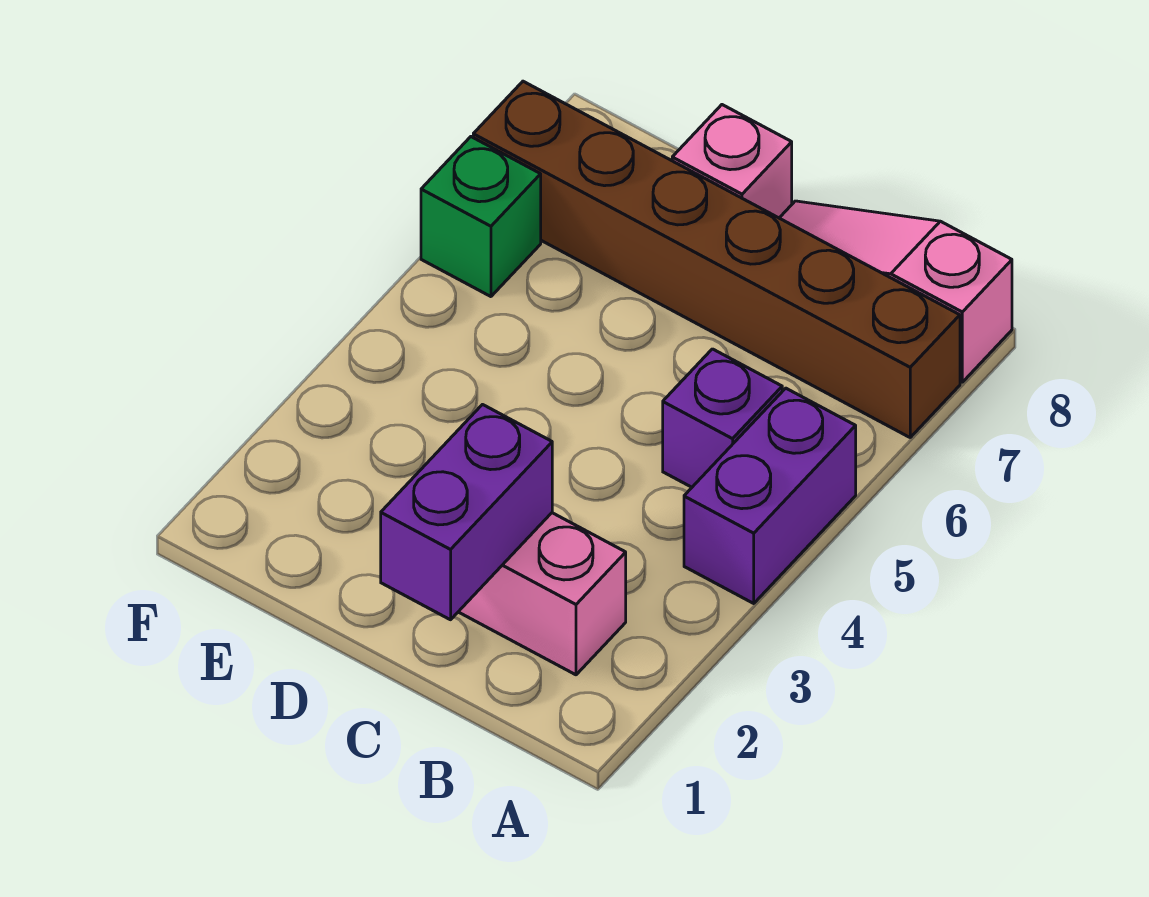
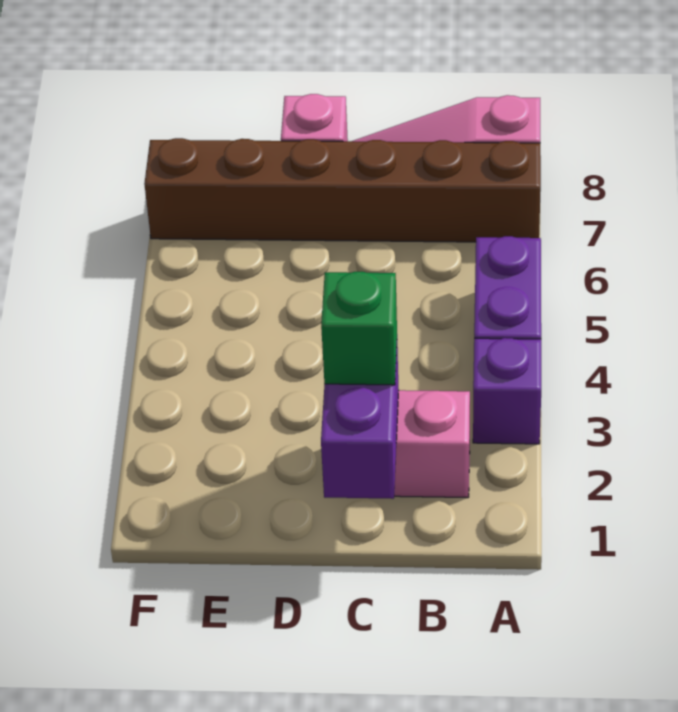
purple brick B5 level 1 -> purple brick A3 level 1
green brick F6 level 1 -> green brick C2 level 3

